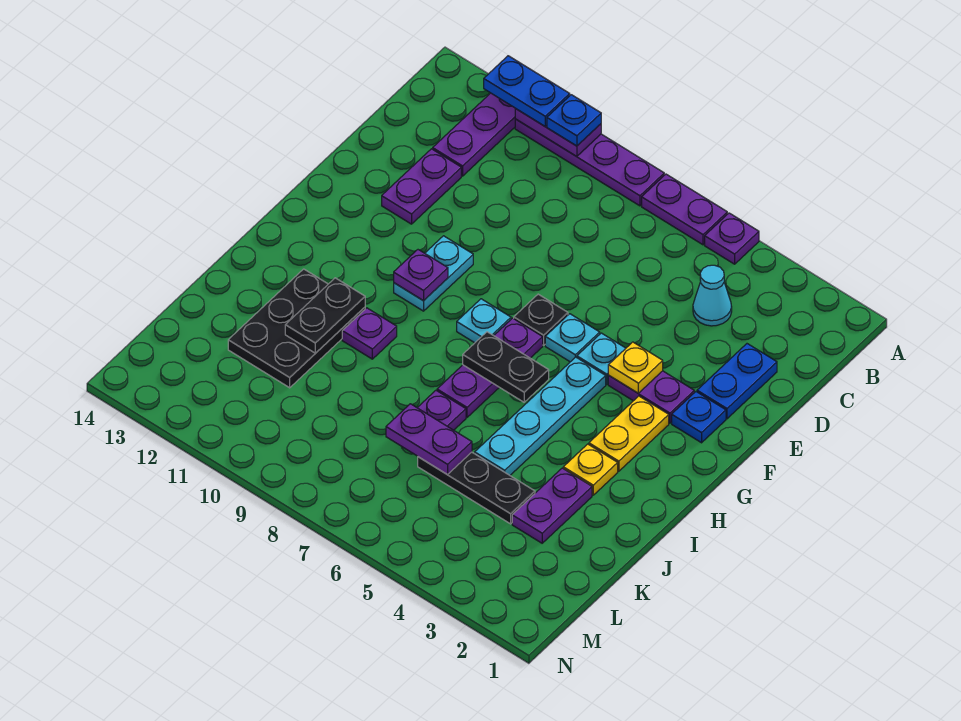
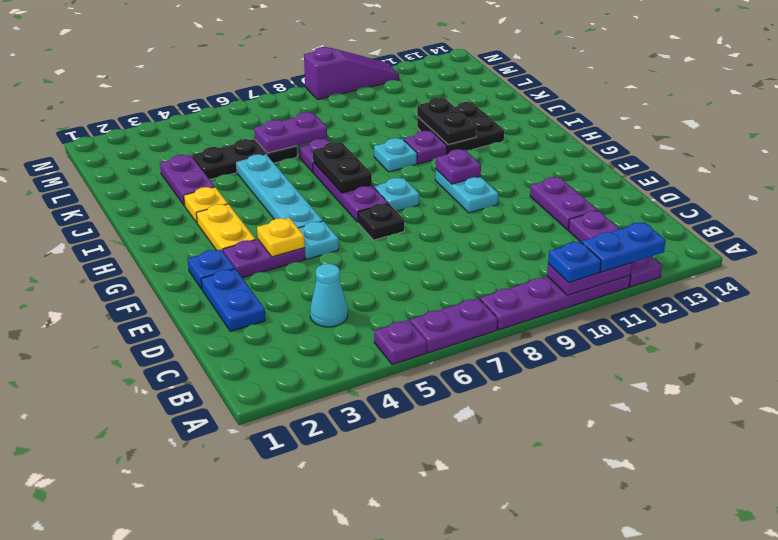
cyan plate F6 level 1 -> cyan plate I9 level 1
black plate H6:H7 level 2 -> black plate H7:I7 level 2
black plate I11:K12 level 1 -> black plate I11:J12 level 1
none -> purple slope N9:N11 level 1 top 9

